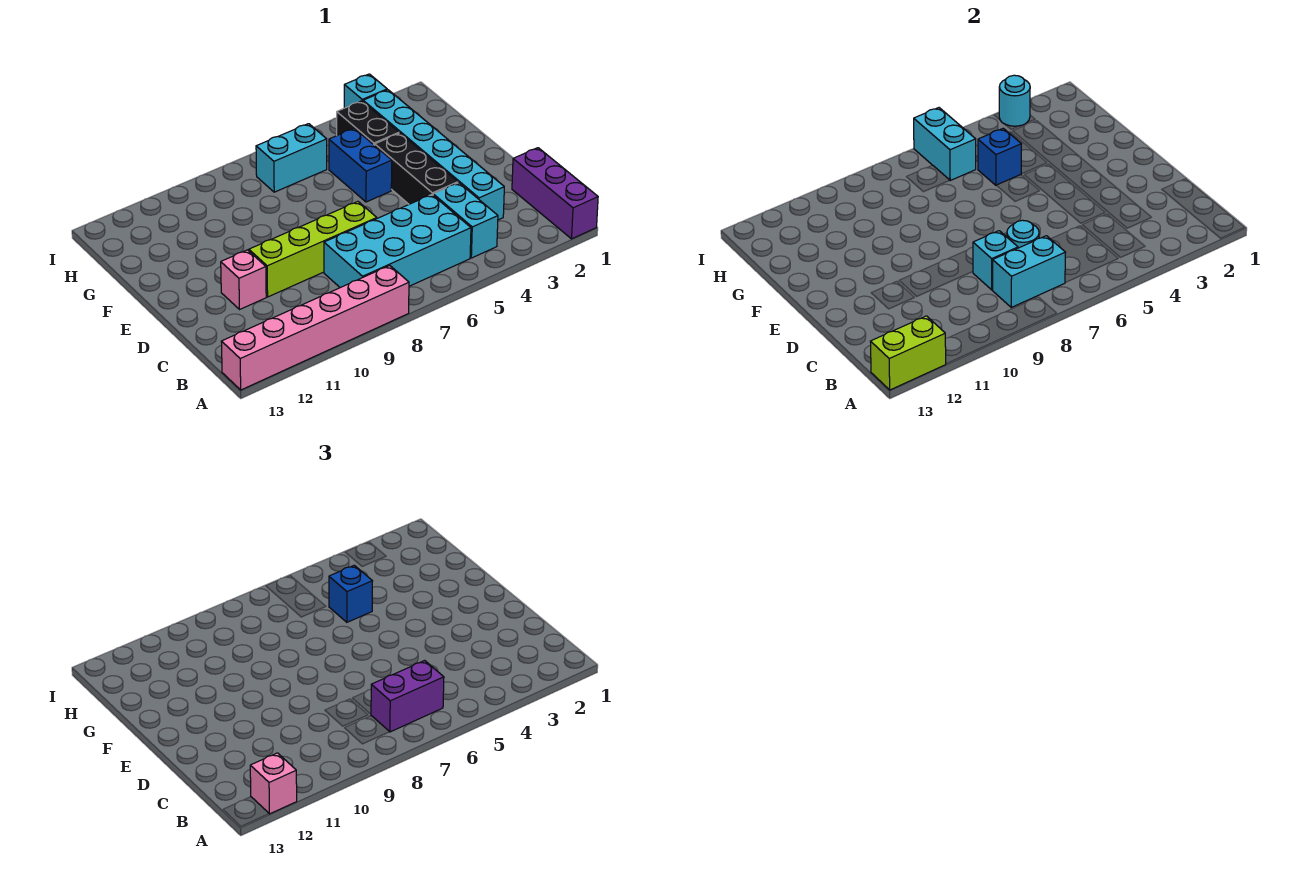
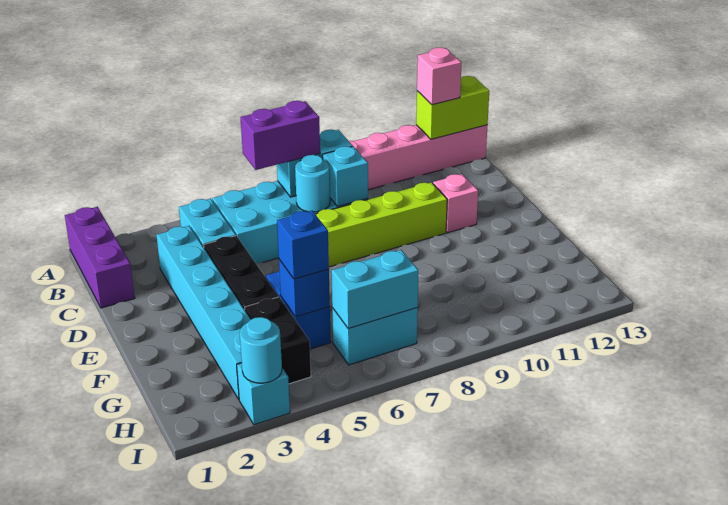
cyan brick H6:I6 level 2 -> cyan brick H6:H7 level 2

